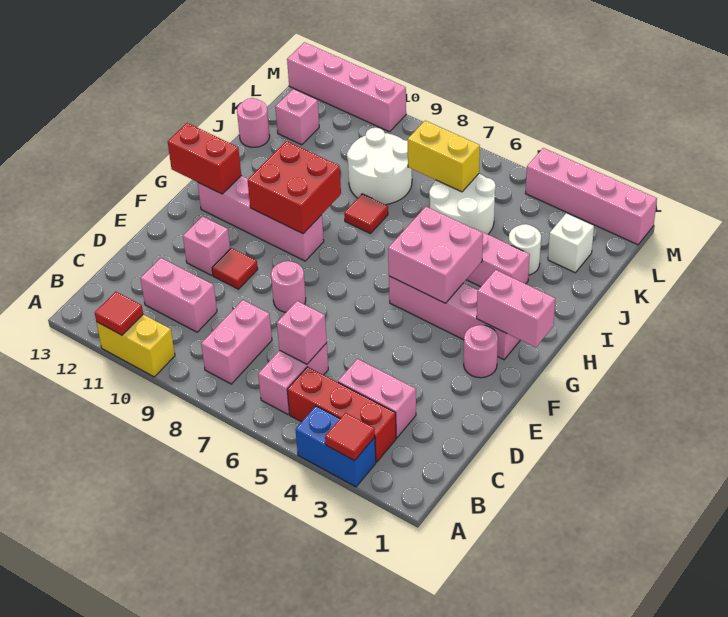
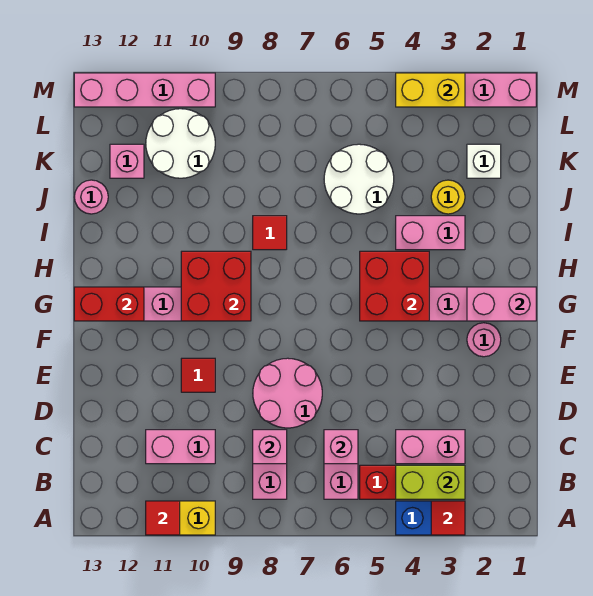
none -> lime brick B3:B4 level 2
pink round brick E8 level 1 -> pink round brick D7:E8 level 1
pink brick E11 level 1 -> pink brick C8 level 2
pink brick G4:H5 level 2 -> red brick G4:H5 level 2
white round brick J3 level 1 -> yellow round brick J3 level 1
white round brick J8:K9 level 1 -> white round brick K10:L11 level 1
yellow brick K6:K7 level 2 -> yellow brick M3:M4 level 2

